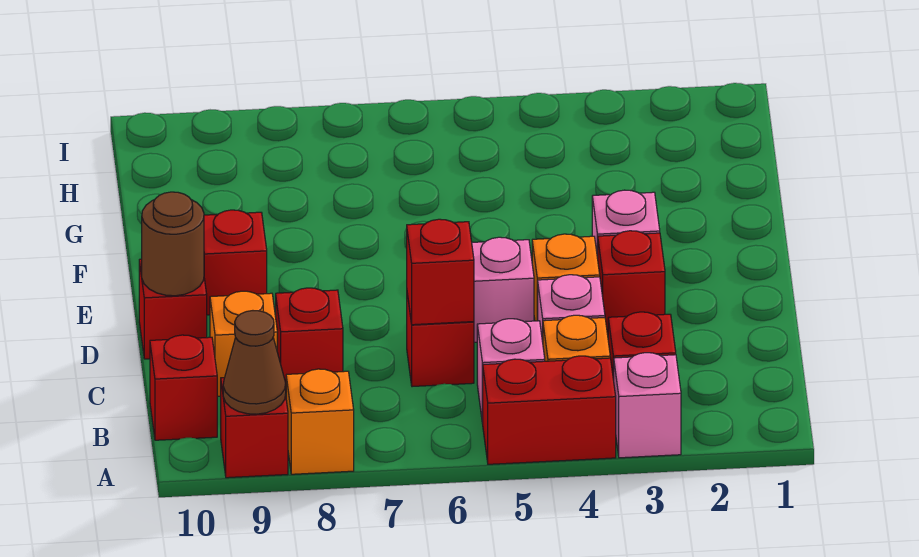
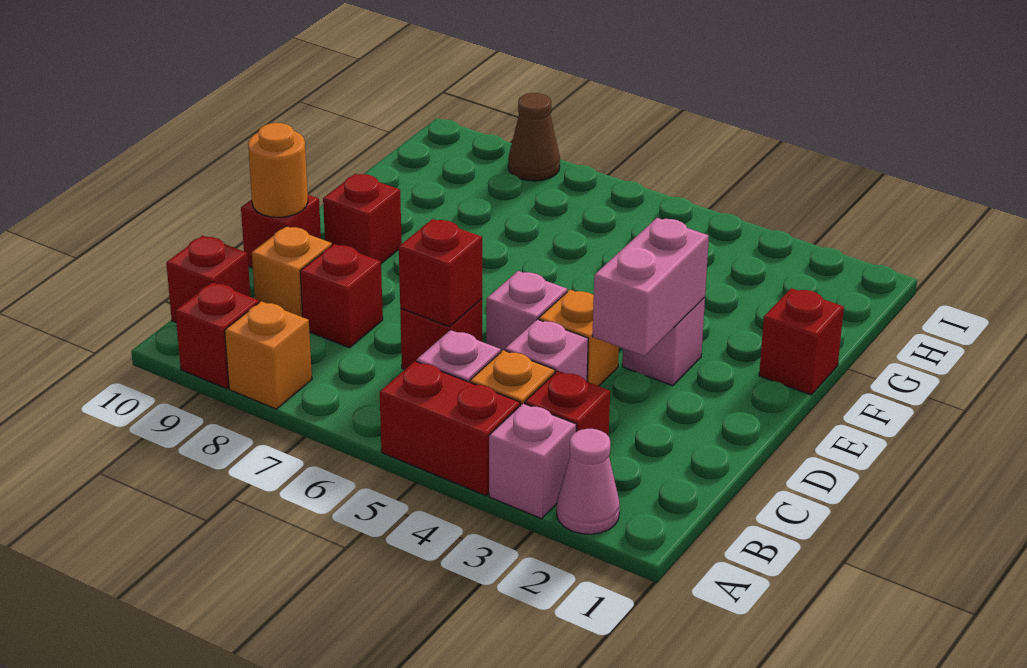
none -> pink cone A2 level 1
brown cone A9 level 2 -> brown cone I8 level 1
red brick D3 level 1 -> red brick F1 level 1
none -> pink brick D3:E3 level 2
brown round brick D10 level 2 -> orange round brick D10 level 2

